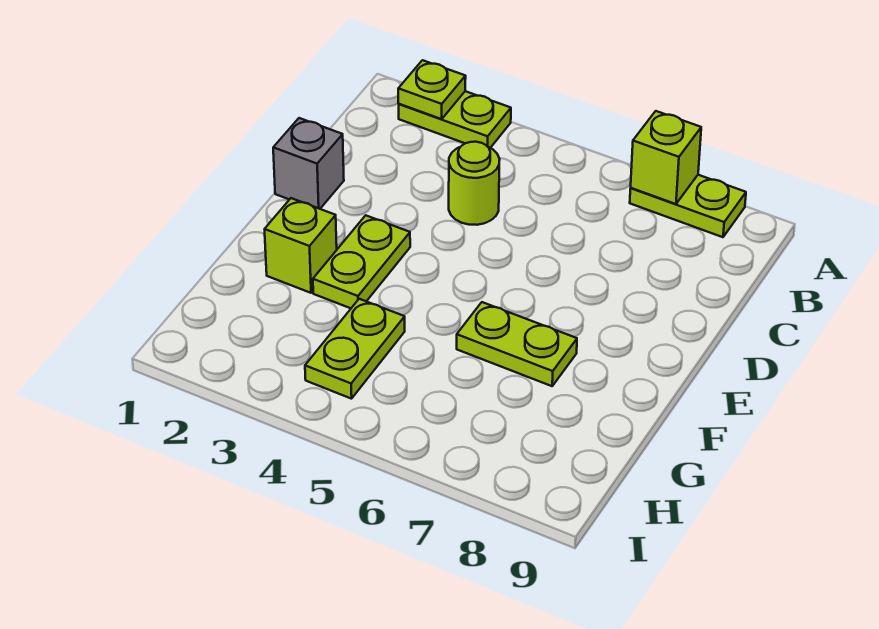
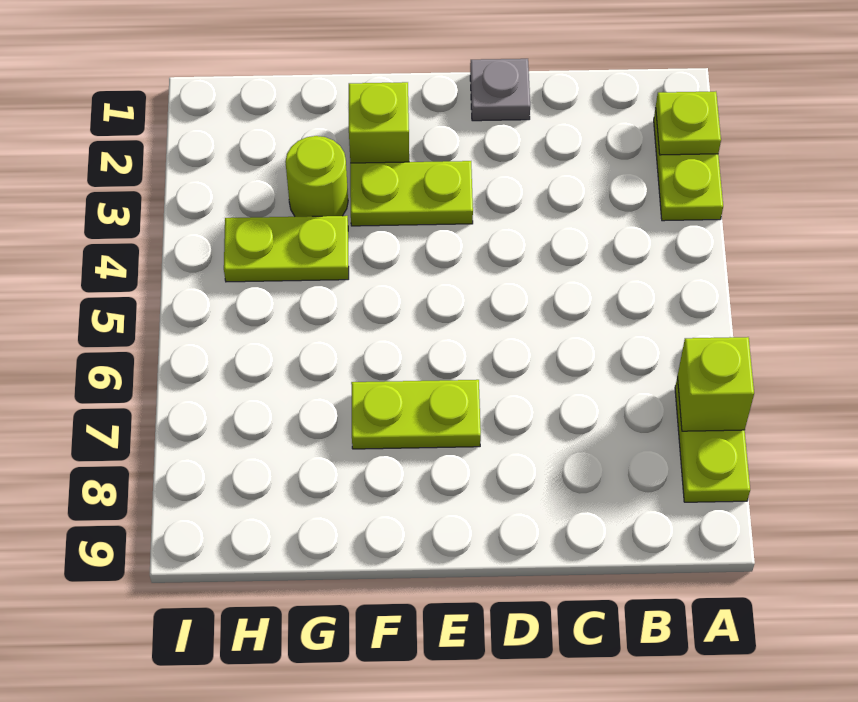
lime round brick C4 level 1 -> lime round brick G3 level 1
grey brick D1 level 1 -> grey plate D1 level 1
lime plate F6:F7 level 1 -> lime plate E7:F7 level 1

